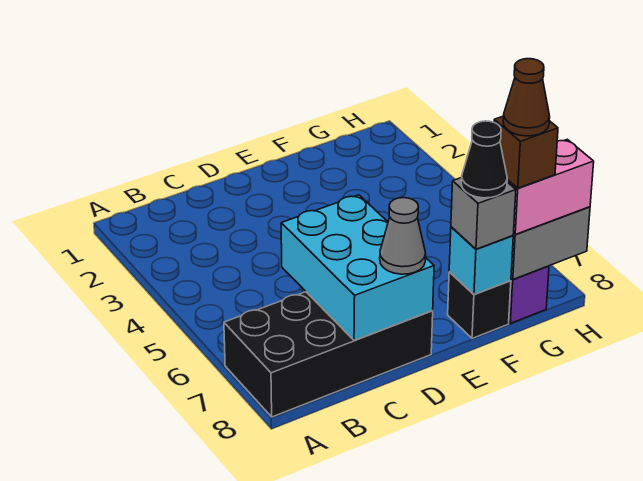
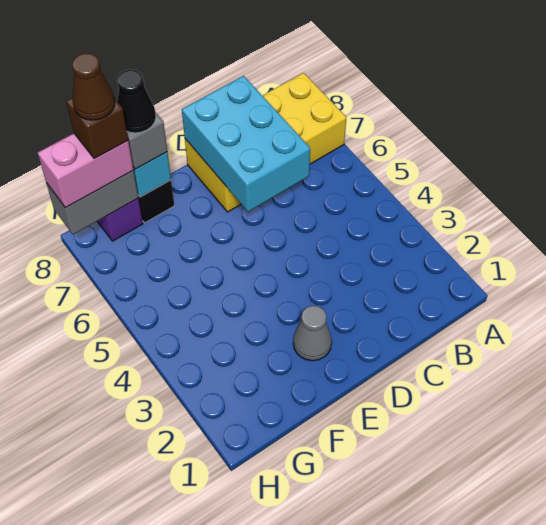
black brick A7:D8 level 1 -> yellow brick A7:D8 level 1
grey cone D8 level 3 -> grey cone E2 level 1

